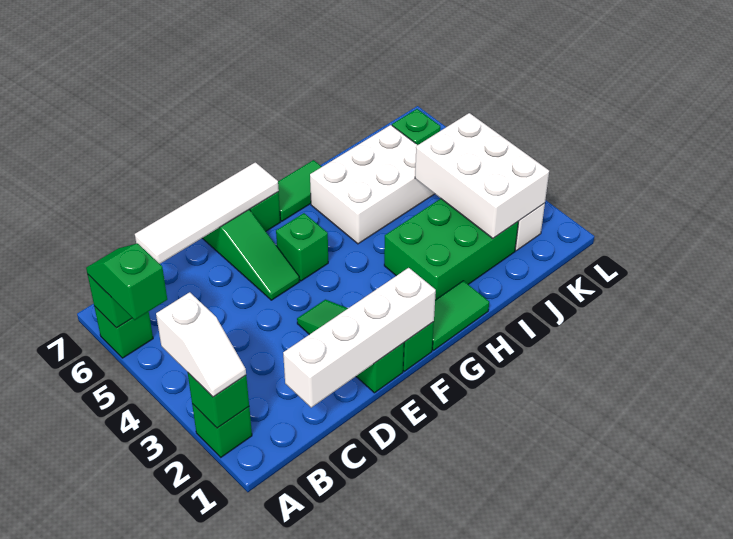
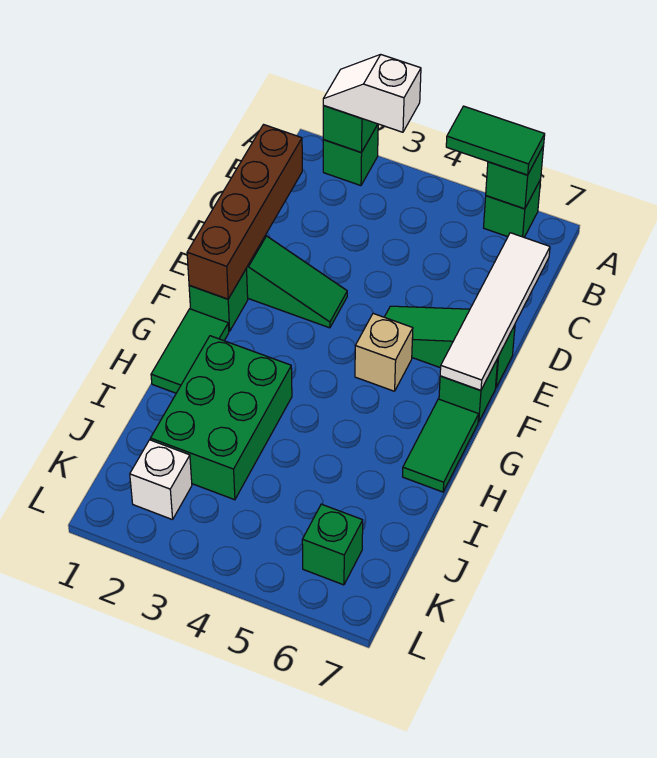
green slope A5:A6 level 3 top 5 -> green tile A5:A6 level 3
white brick C1:F1 level 2 -> brown brick C1:F1 level 2
green brick F5 level 1 -> tan brick F5 level 1
white brick H5:J6 level 1 -> none
white brick J2:K4 level 2 -> none

